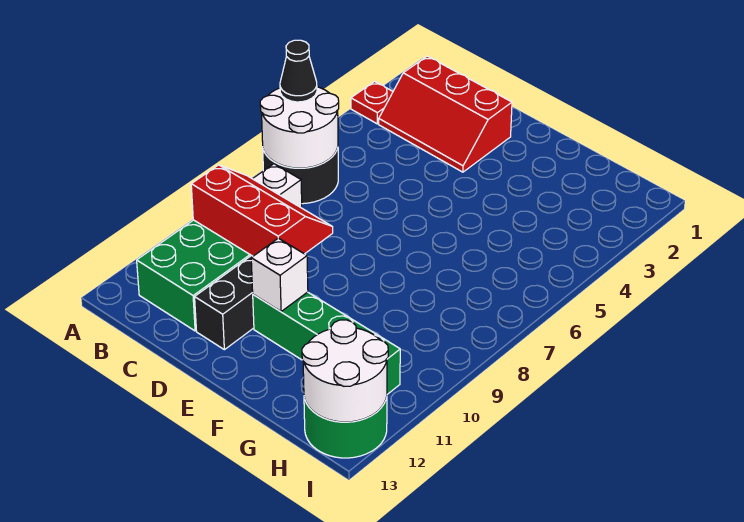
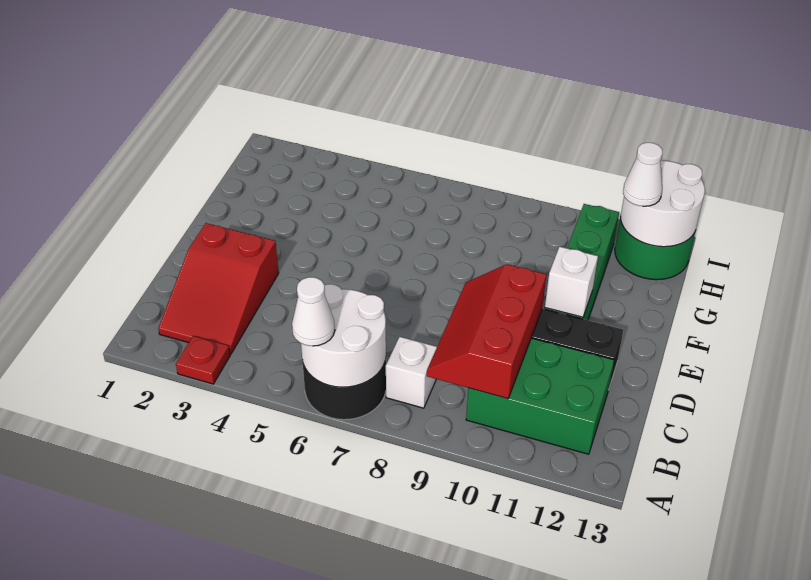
black cone A6 level 3 -> white cone A6 level 3
red slope B2:D3 level 1 top 2 -> red slope B2:D3 level 1 top D
none -> white cone H12 level 3

